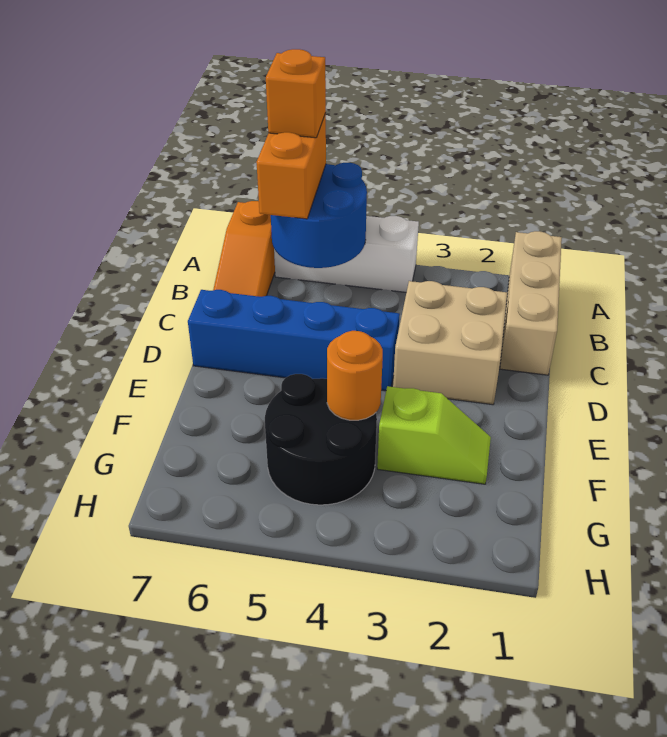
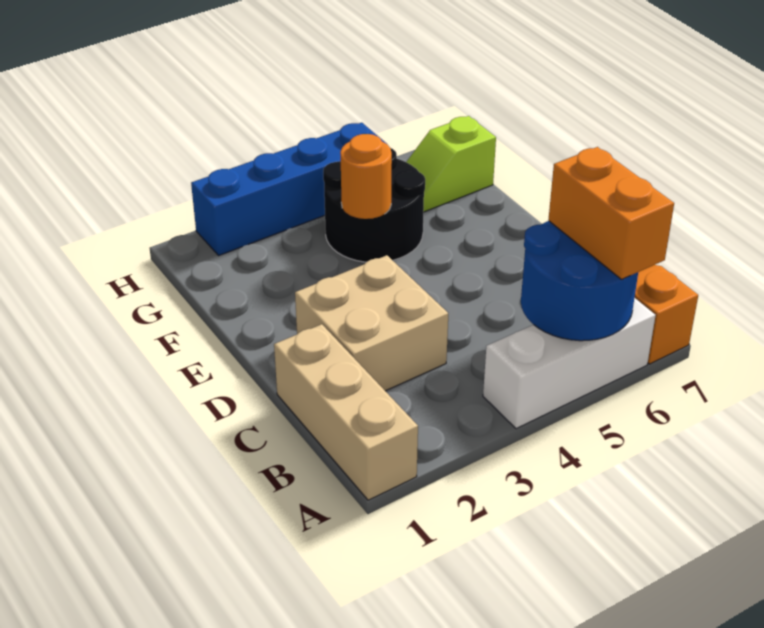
orange brick A6 level 4 -> none
blue brick D4:D7 level 1 -> blue brick H2:H5 level 1
lime slope F2:F3 level 1 top 3 -> lime slope G6:G7 level 1 top 7

